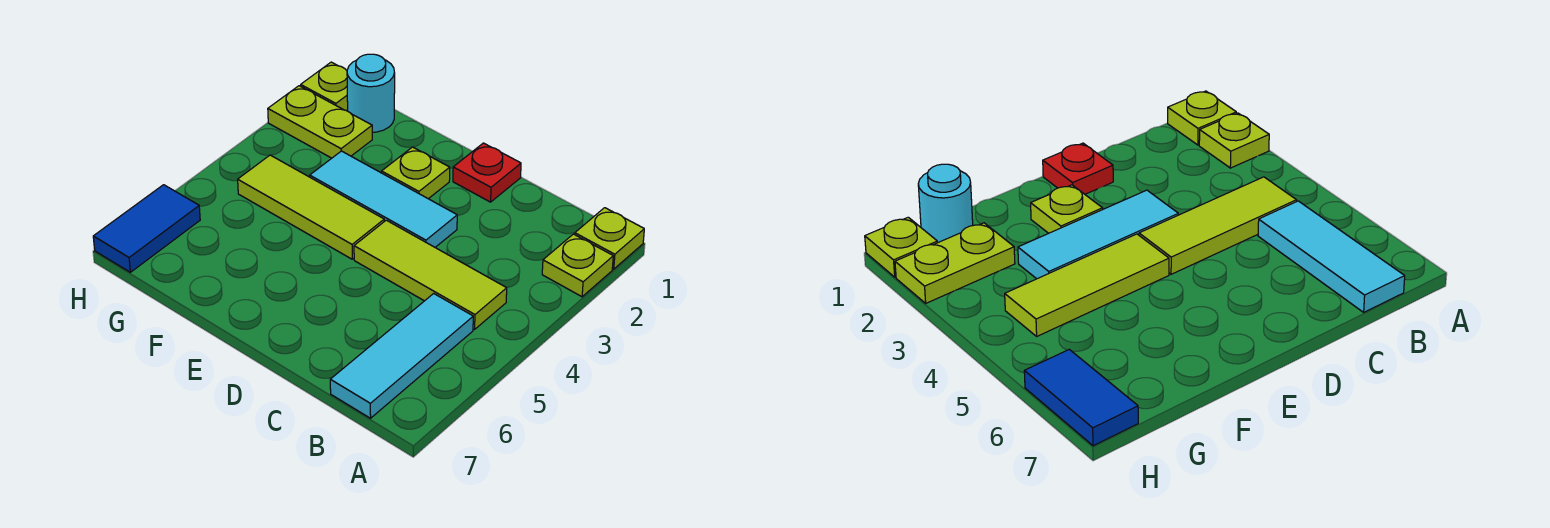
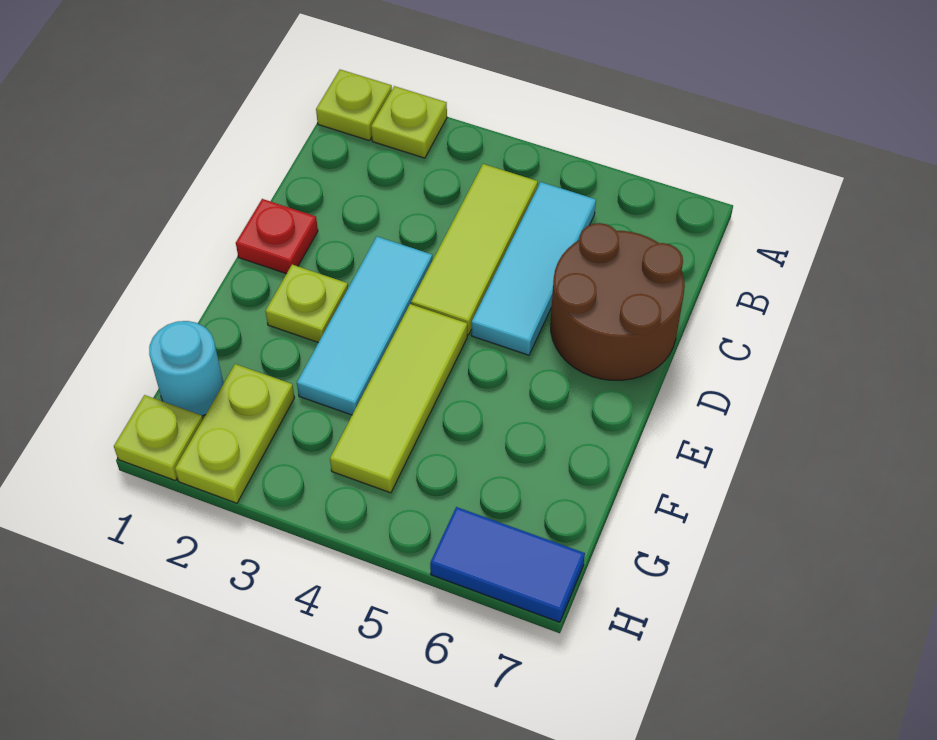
cyan tile B5:B7 level 1 -> cyan tile B5:D5 level 1
none -> brown round brick C6:D7 level 1

